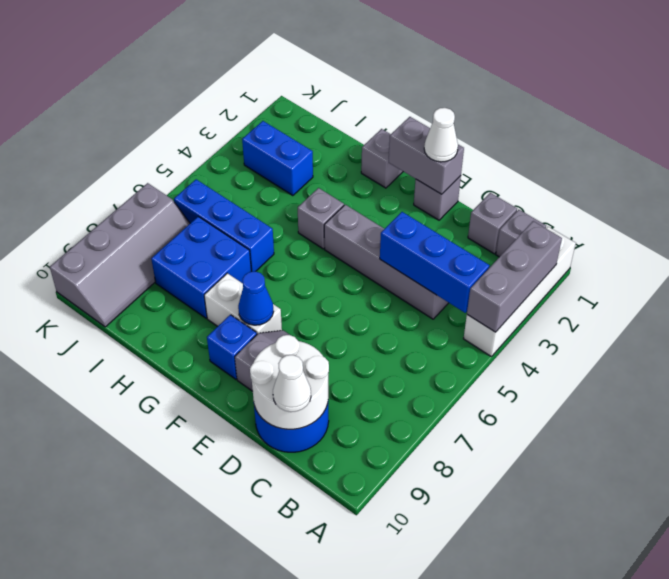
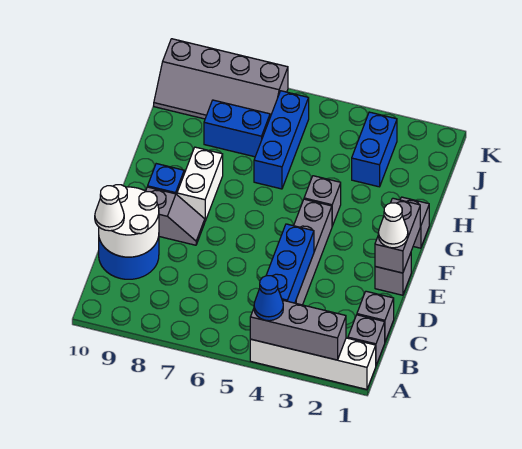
blue cone F8 level 2 -> blue cone A4 level 3
blue brick H7:I8 level 1 -> blue brick I7:I8 level 1

